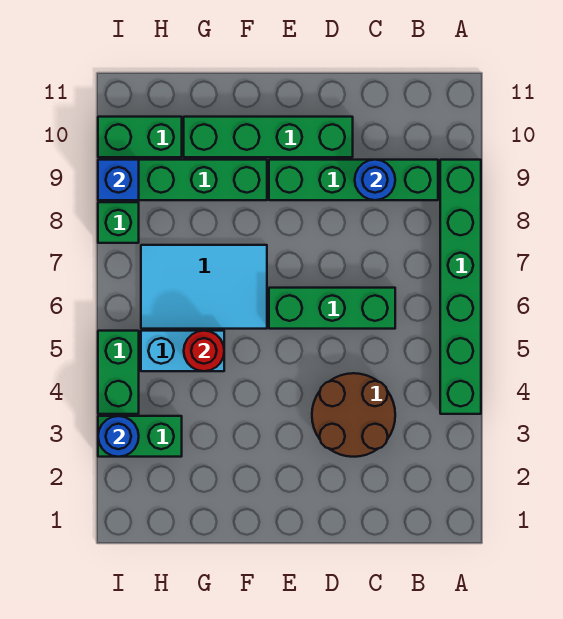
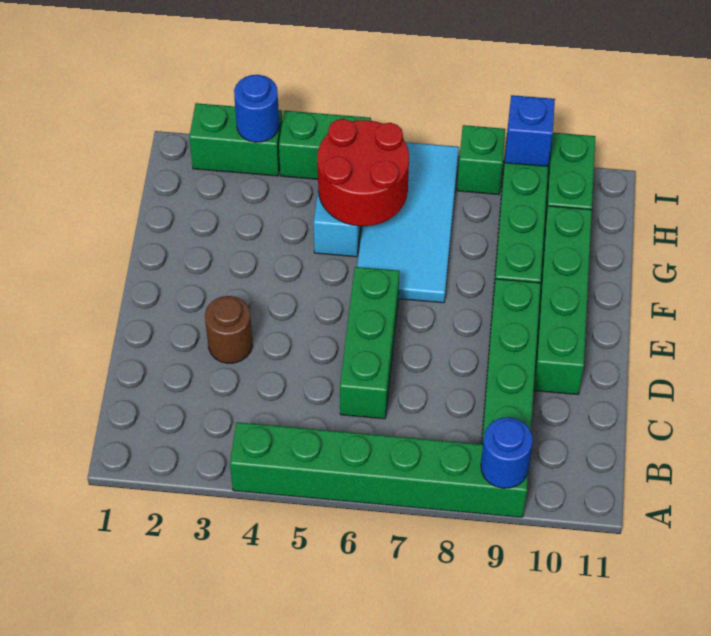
brown round brick C3:D4 level 1 -> brown round brick D3 level 1
blue round brick C9 level 2 -> blue round brick A9 level 2
cyan tile F6:H7 level 1 -> cyan tile F6:I7 level 1
red round brick G5 level 2 -> red round brick G5:H6 level 2
green brick H3:I3 level 1 -> green brick I2:I3 level 1

